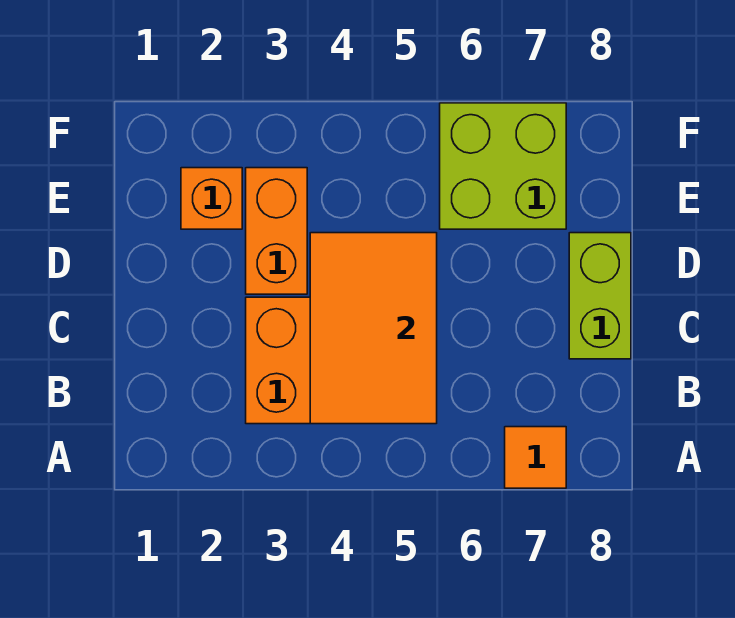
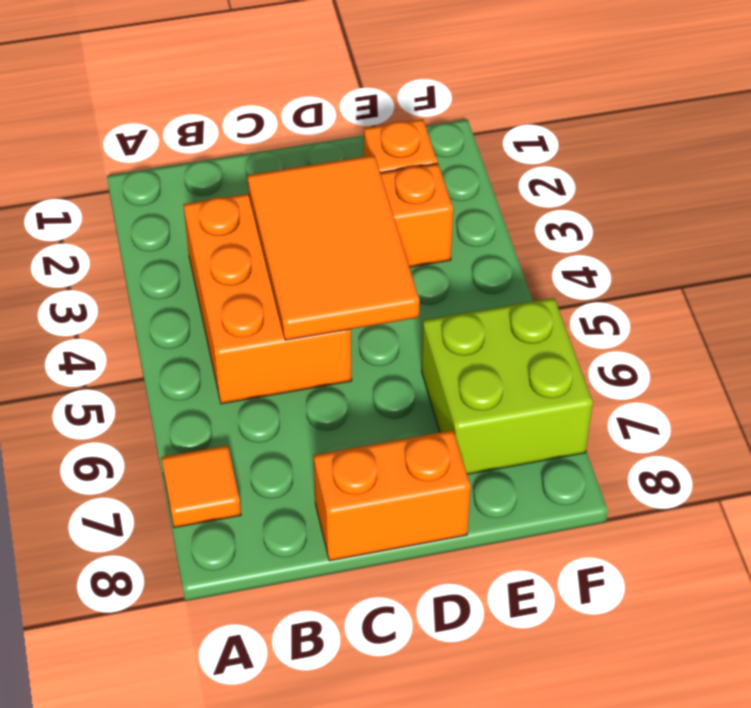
orange tile B4:D5 level 2 -> orange tile C3:D5 level 2
lime brick C8:D8 level 1 -> orange brick C8:D8 level 1

